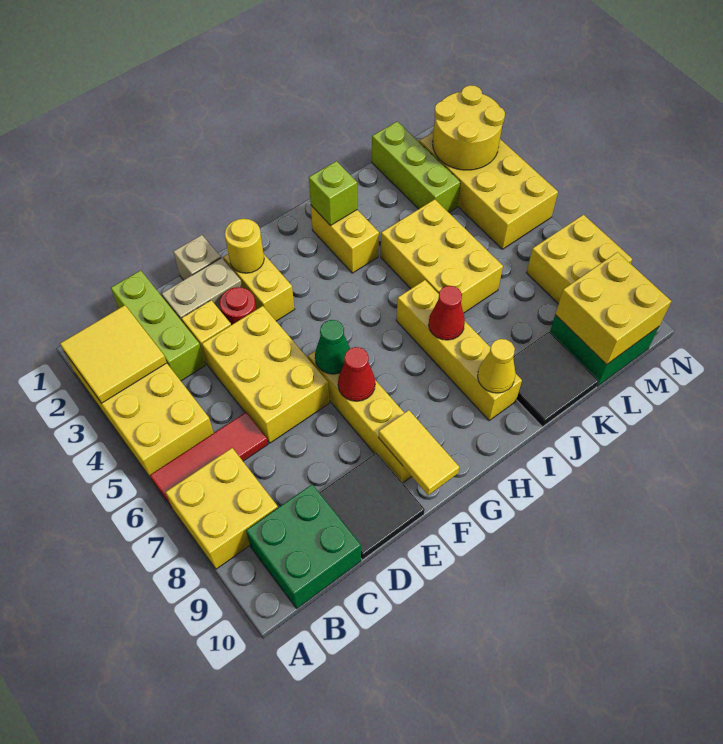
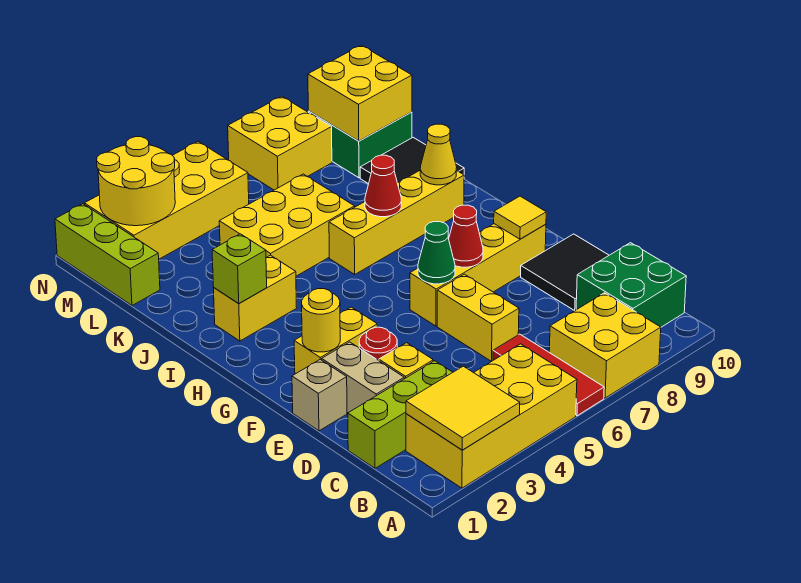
yellow brick D4:E6 level 1 -> yellow brick D6:E6 level 1
yellow tile F9:F10 level 2 -> yellow tile F9 level 2
lime brick L1:L3 level 1 -> lime brick L1:N1 level 1

